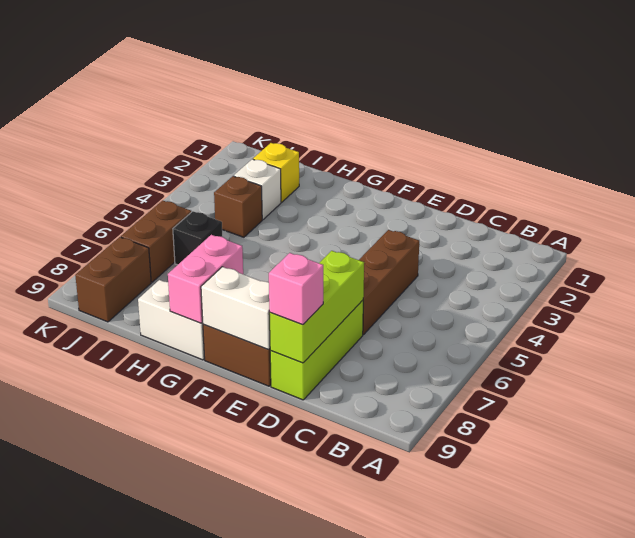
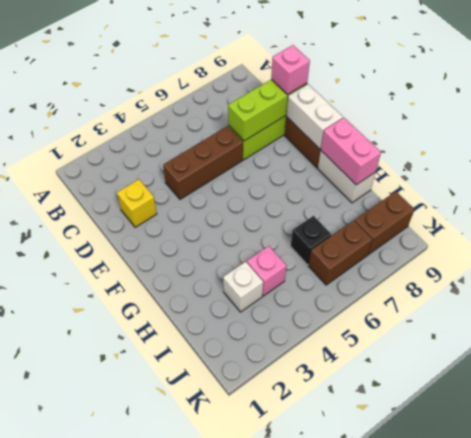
pink brick G8:G9 level 2 -> pink brick G9:H9 level 2
yellow brick I2 level 1 -> yellow brick D2 level 1
brown brick I4 level 1 -> pink brick I4 level 1

